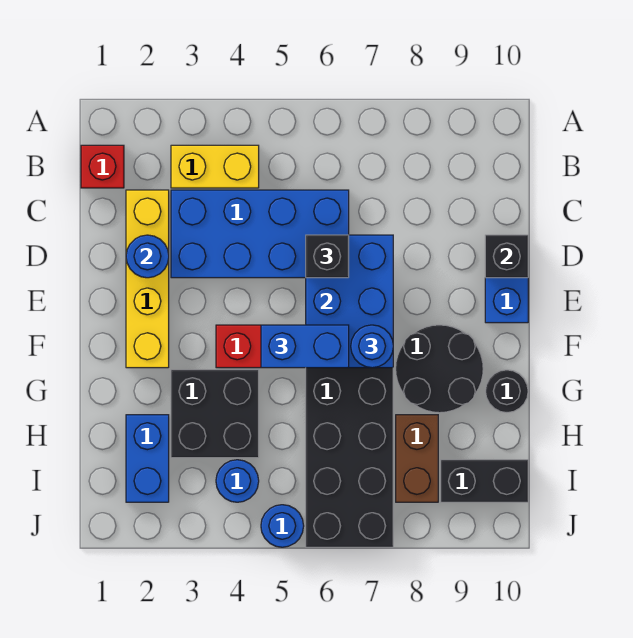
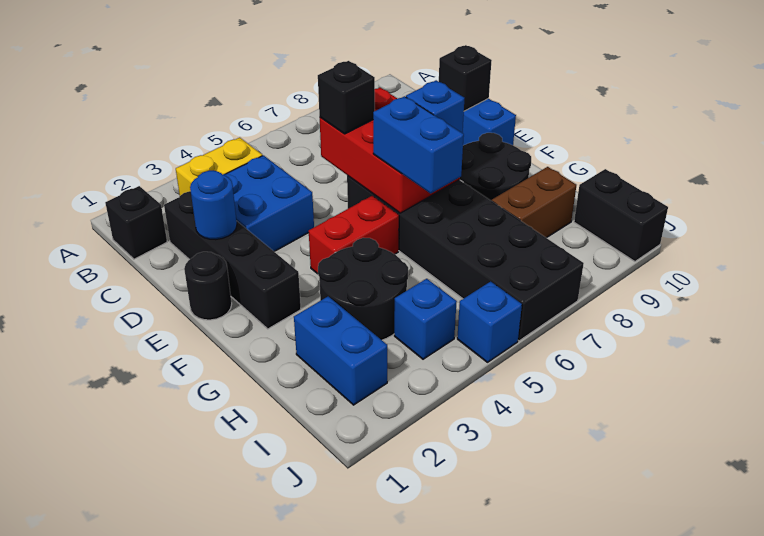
red brick B1 level 1 -> black brick B1 level 1
yellow brick C2:F2 level 1 -> black brick C2:F2 level 1
blue brick C3:D6 level 1 -> blue brick C3:D4 level 1
blue brick D6:F7 level 2 -> red brick D6:F7 level 2
blue brick F5:F6 level 3 -> blue brick F6:G6 level 3
blue round brick F7 level 3 -> blue brick F7 level 3
black brick G3:H4 level 1 -> black round brick G3:H4 level 1
black round brick G10 level 1 -> black round brick E1 level 1
brown brick H8:I8 level 1 -> brown brick H8:H9 level 1
blue round brick I4 level 1 -> blue brick I4 level 1
black brick I9:I10 level 1 -> black brick I10:J10 level 1
blue round brick J5 level 1 -> blue brick J5 level 1

